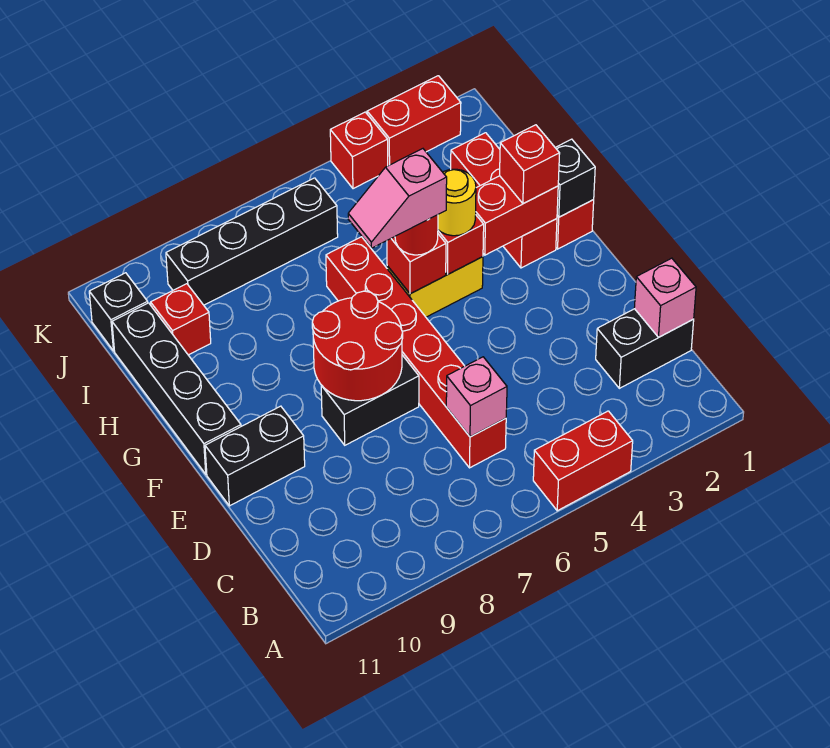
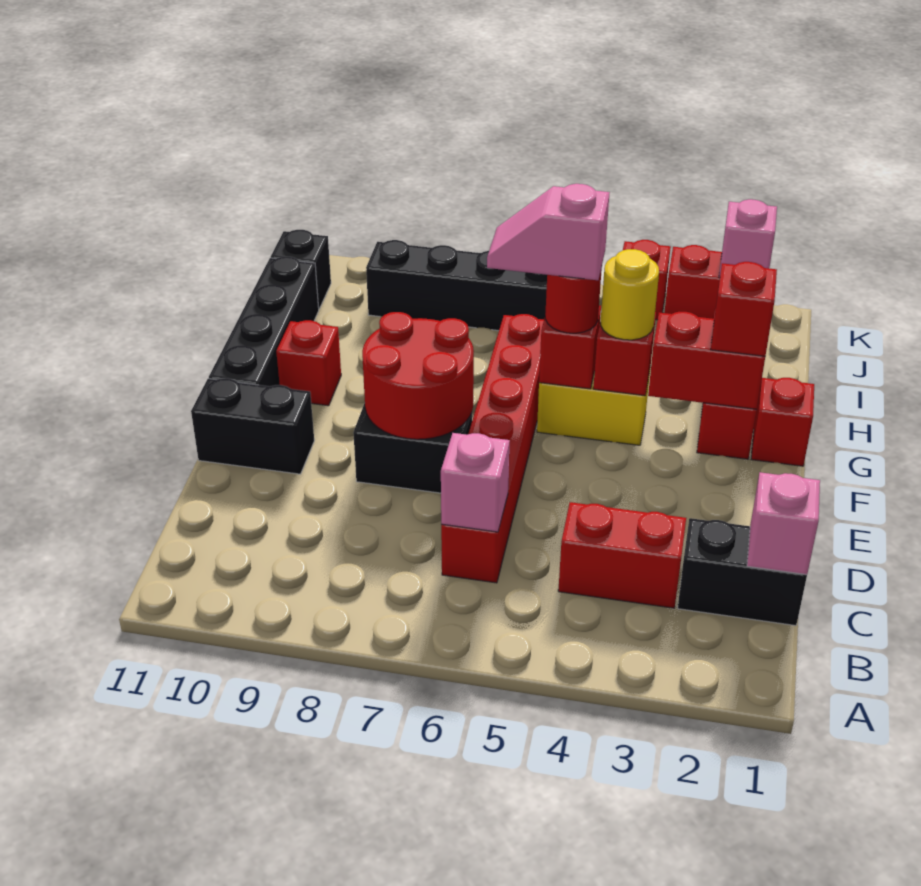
red brick A4:A5 level 1 -> red brick C3:C4 level 1
black brick G1 level 2 -> none
red brick I10 level 1 -> red brick G10 level 1
none -> pink brick K2 level 2

